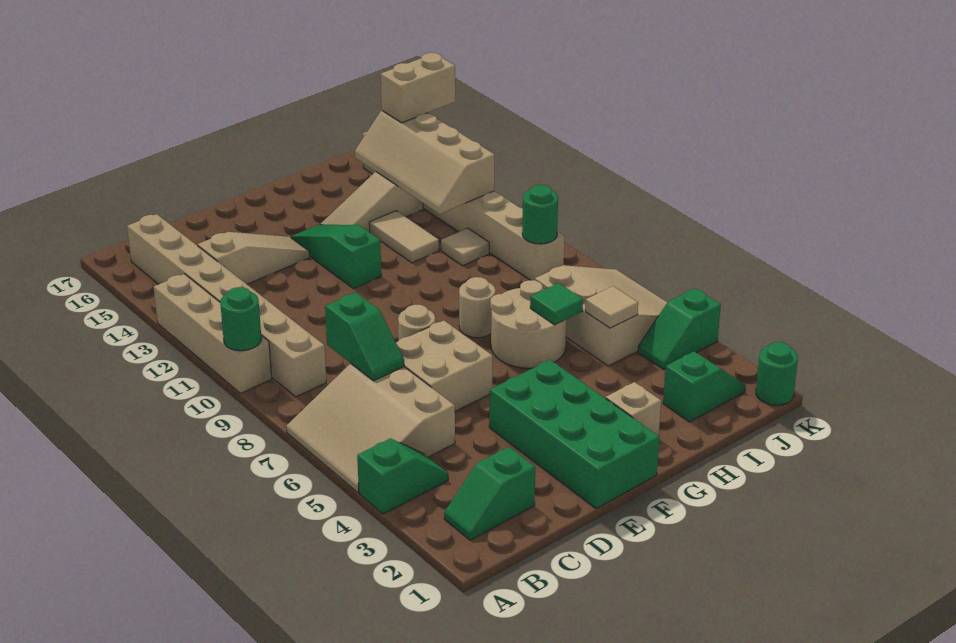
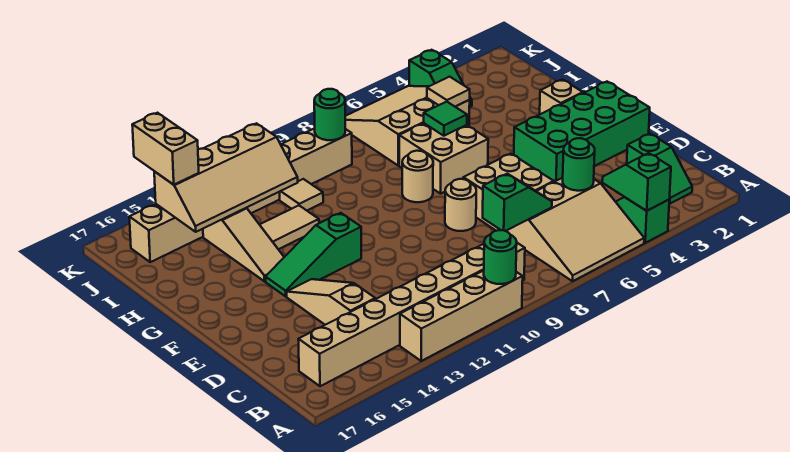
tan round brick G6:H7 level 1 -> tan brick G6:H7 level 1
green slope I2:J2 level 1 top I -> green slope A4:B4 level 2 top A
green round brick K1 level 1 -> green round brick C5 level 2

